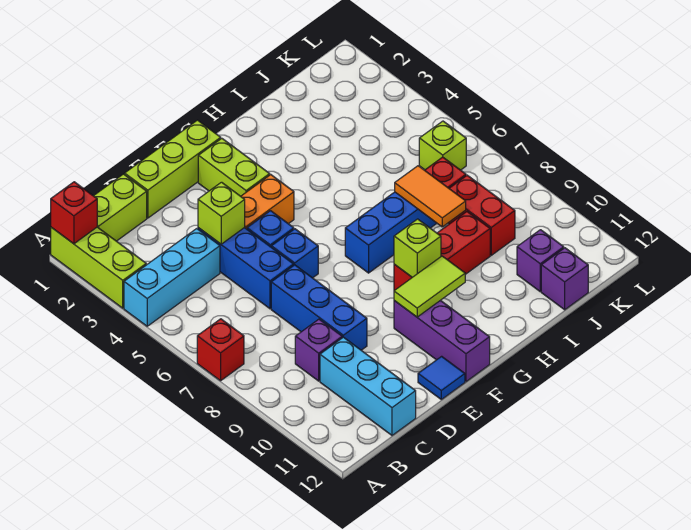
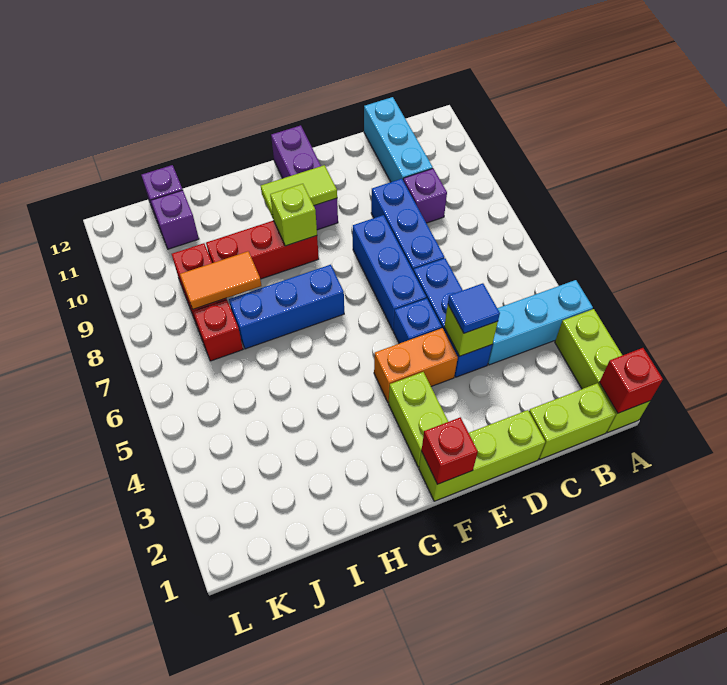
red brick A7 level 1 -> red brick F1 level 2
blue brick E6 level 1 -> blue brick E6:E8 level 1
blue tile E12 level 1 -> blue tile D4 level 3
orange tile I7:I8 level 2 -> orange tile I8:J8 level 2
lime brick K6 level 1 -> none

